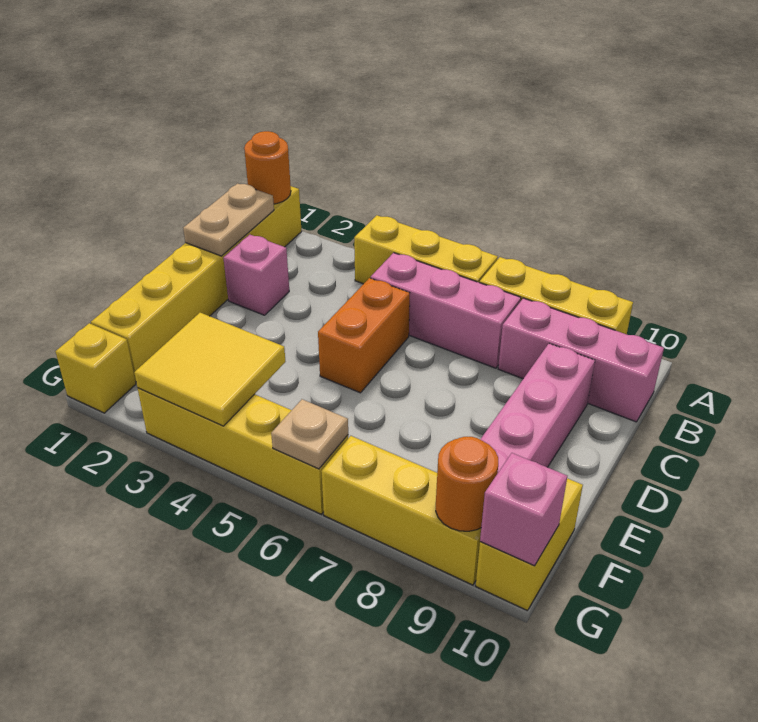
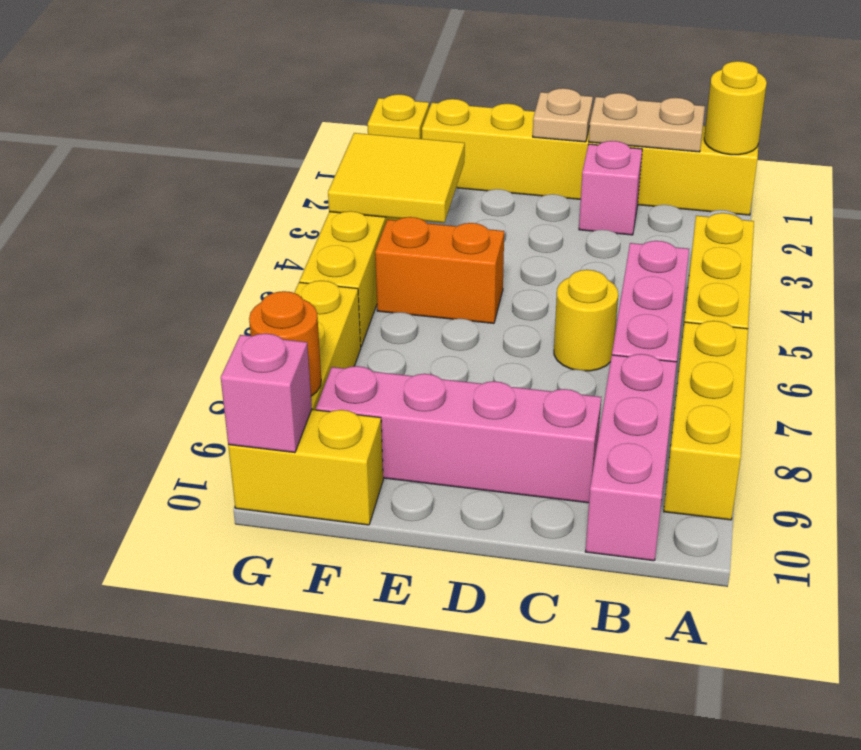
orange round brick A1 level 2 -> yellow round brick A1 level 2
orange brick C5:D5 level 1 -> orange brick E5:F5 level 1
none -> yellow round brick C6 level 1
tan plate G6 level 2 -> tan plate D1 level 2

